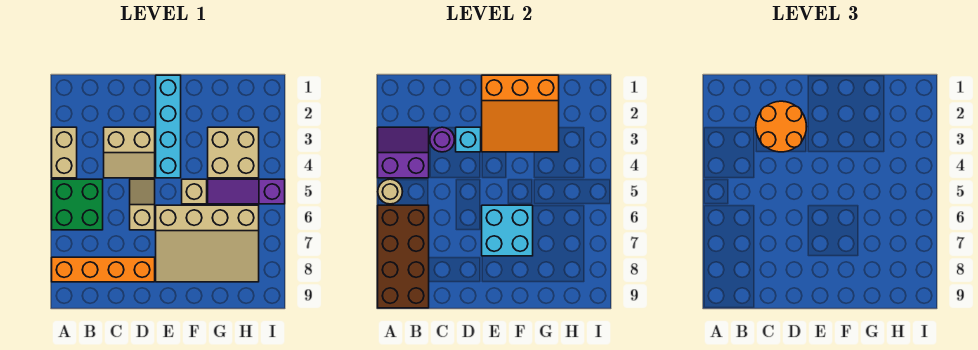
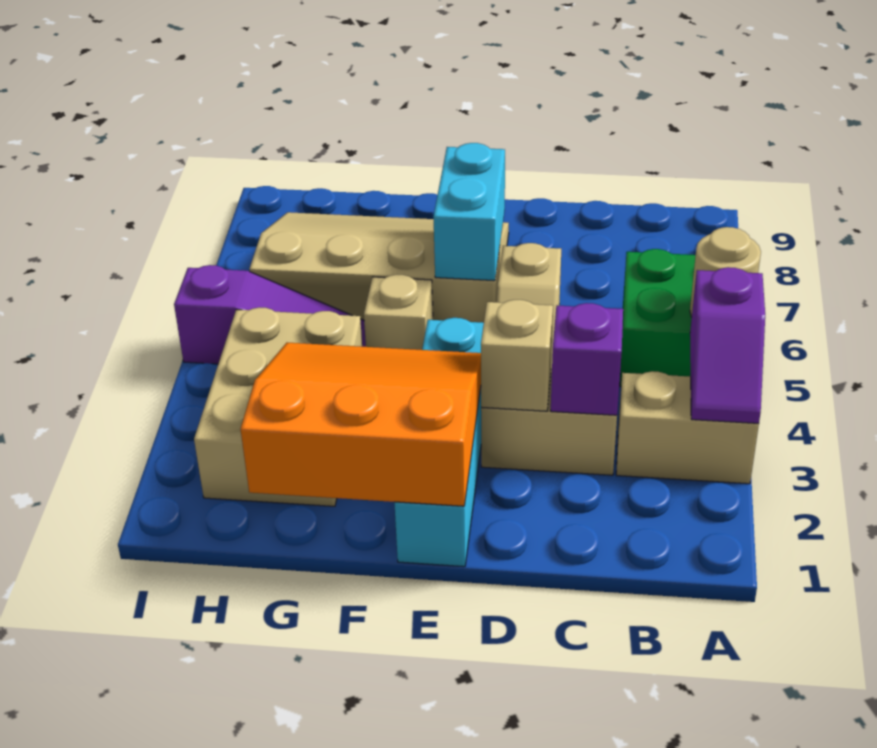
tan brick A3:A4 level 1 -> tan brick A3:B3 level 1
purple slope A3:B4 level 2 top 4 -> purple slope A3:A4 level 2 top 4
brown brick A6:B9 level 2 -> none
orange brick A8:D8 level 1 -> none
orange round brick C2:D3 level 3 -> none
purple round brick C3 level 2 -> purple brick C3 level 2
cyan brick D3 level 2 -> tan brick D3 level 2
cyan brick E6:F7 level 2 -> cyan brick E6:E7 level 2
tan brick G3:H4 level 1 -> tan brick G2:H4 level 1

